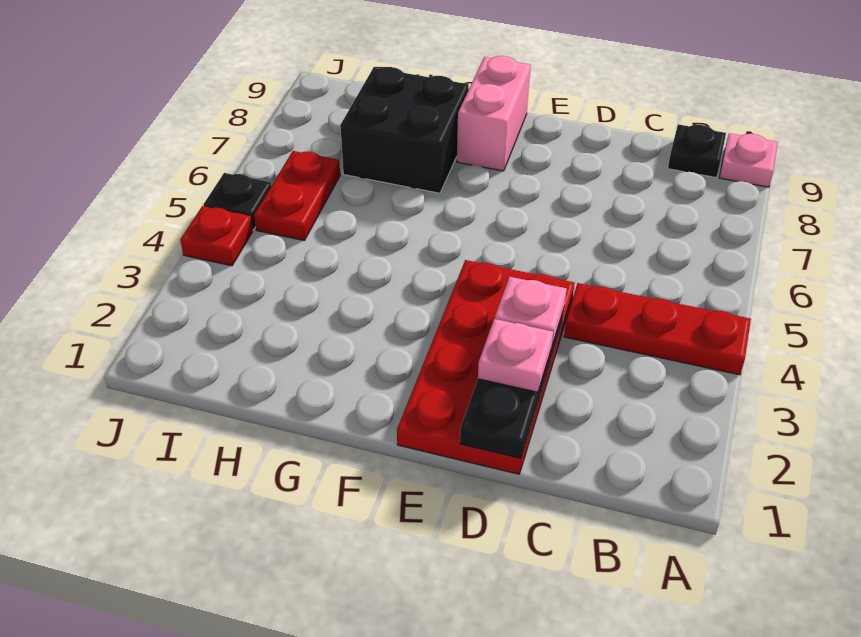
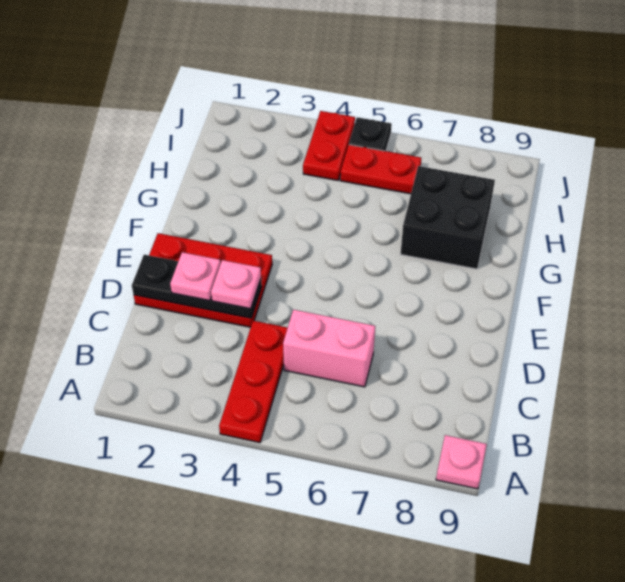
black plate B9 level 1 -> none
red plate D1:E4 level 1 -> red plate D1:E3 level 1
pink brick F8:F9 level 1 -> pink brick C5:C6 level 1
red plate J4 level 1 -> red plate I4:J4 level 1

